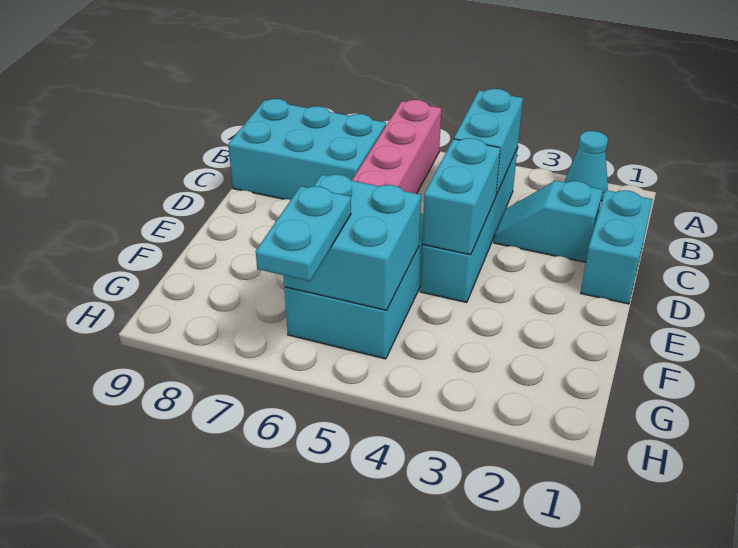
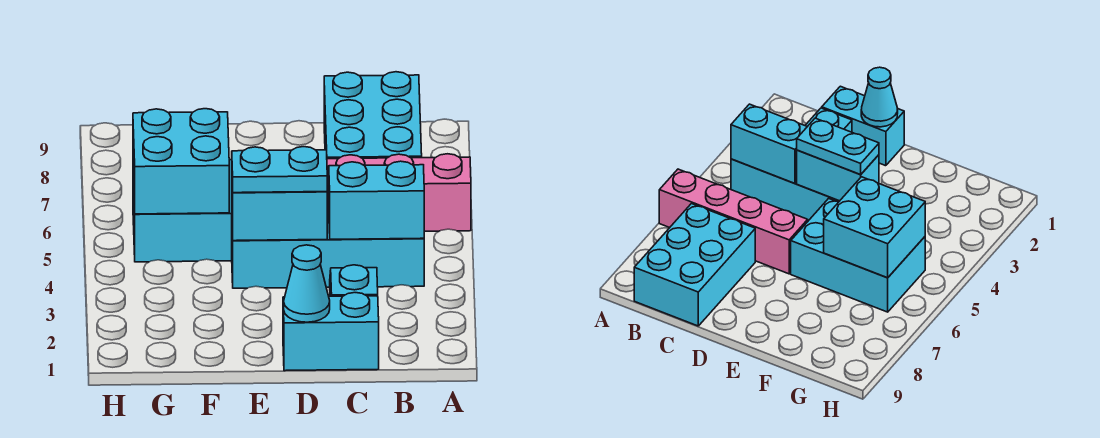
cyan cone A2 level 1 -> cyan cone D1 level 2
cyan plate G6:H6 level 3 -> cyan plate D4:E4 level 3

